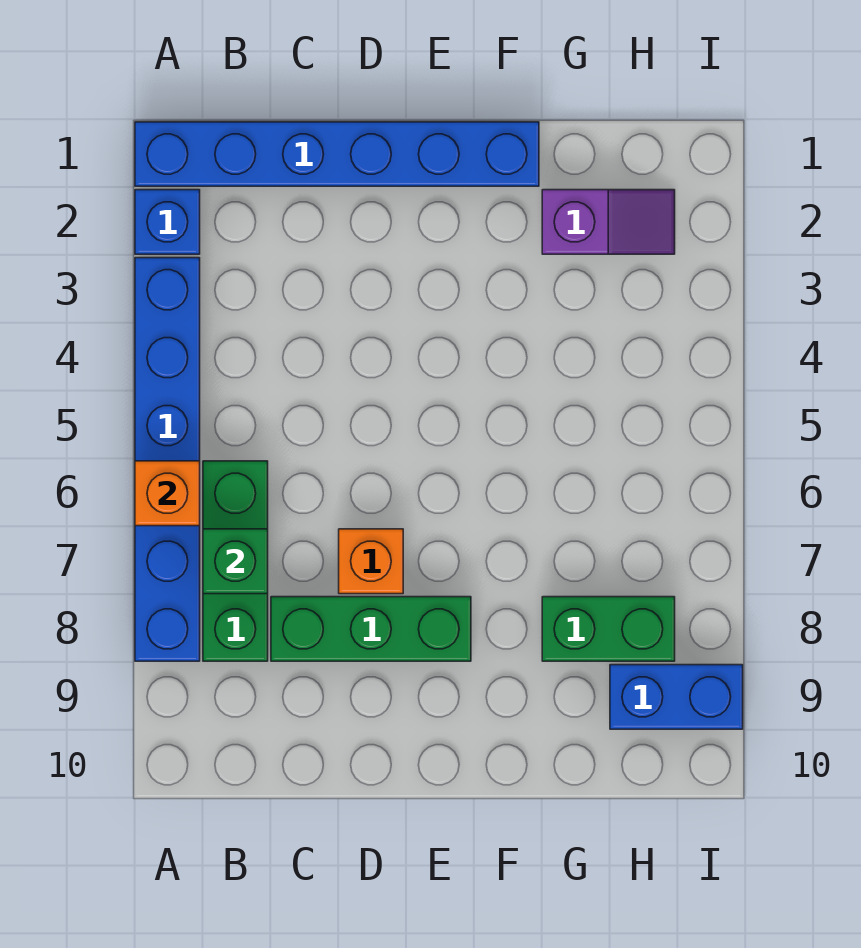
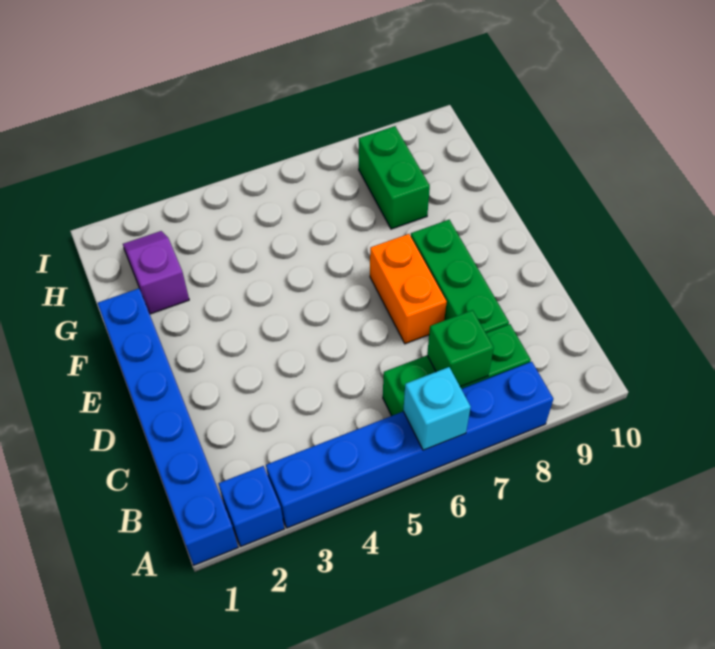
orange brick A6 level 2 -> cyan brick A6 level 2
orange brick D7 level 1 -> orange brick D7:E7 level 1
blue brick H9:I9 level 1 -> none

